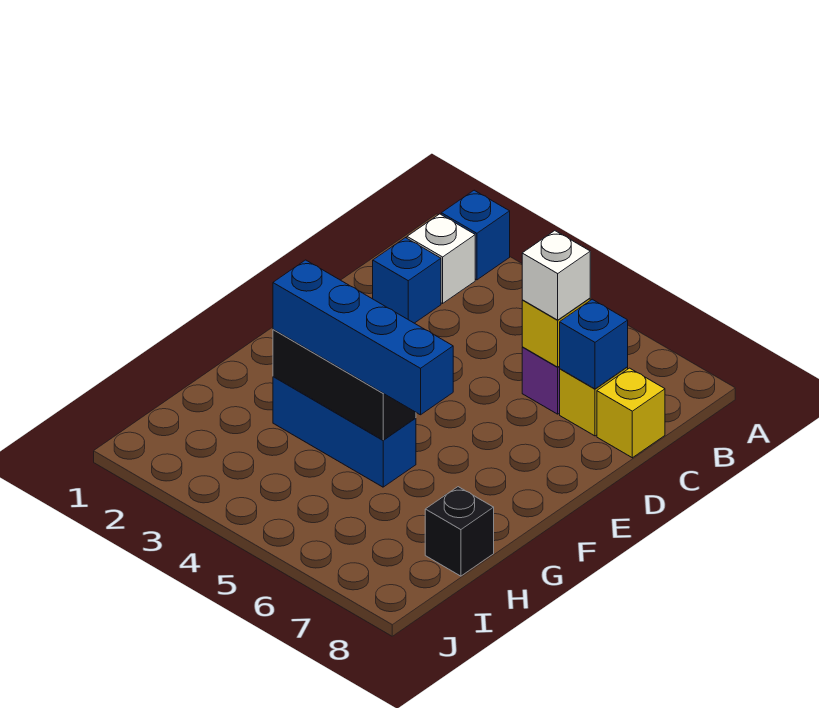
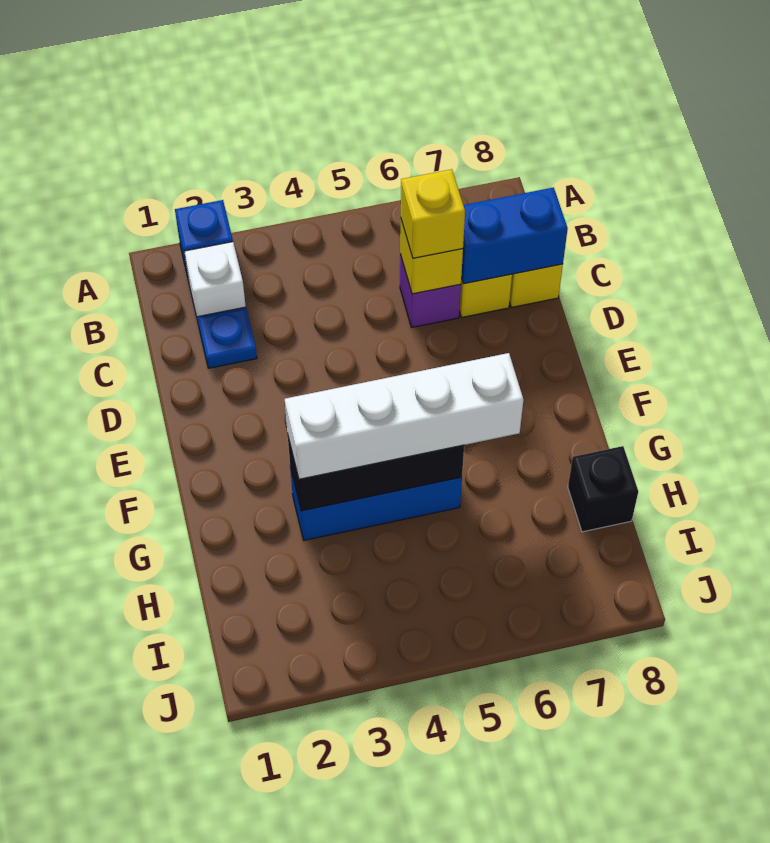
blue brick C2 level 1 -> blue plate C2 level 1
white brick C6 level 3 -> yellow brick C6 level 3
blue brick C7 level 2 -> blue brick C7:C8 level 2
blue brick G3:G6 level 3 -> white brick G3:G6 level 3

